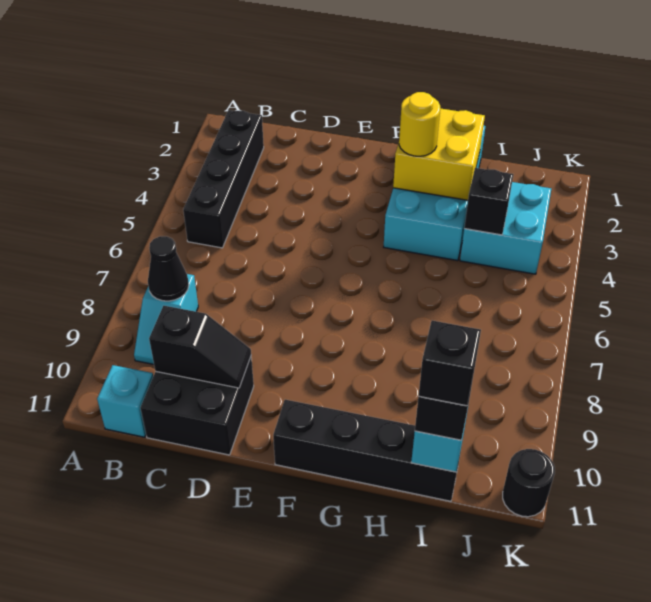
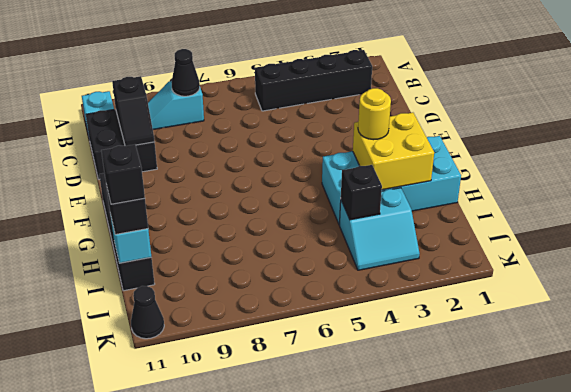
cyan brick I3:J4 level 1 -> cyan slope I3:J4 level 1 top I
black round brick K11 level 1 -> black cone K11 level 1

